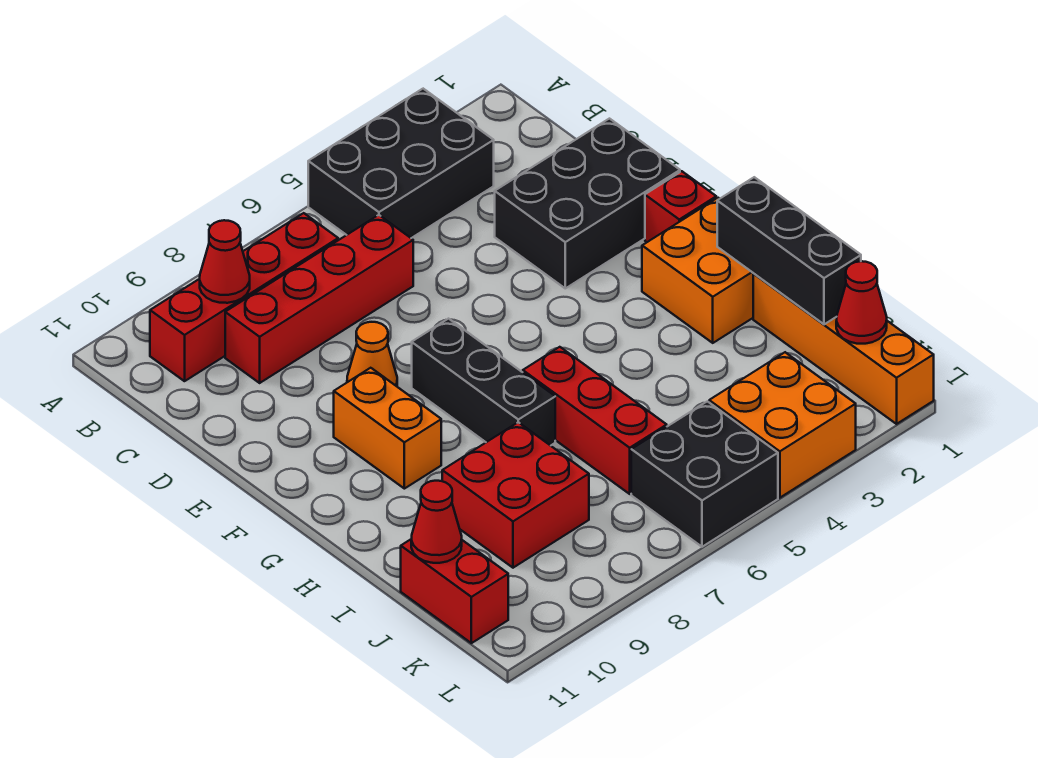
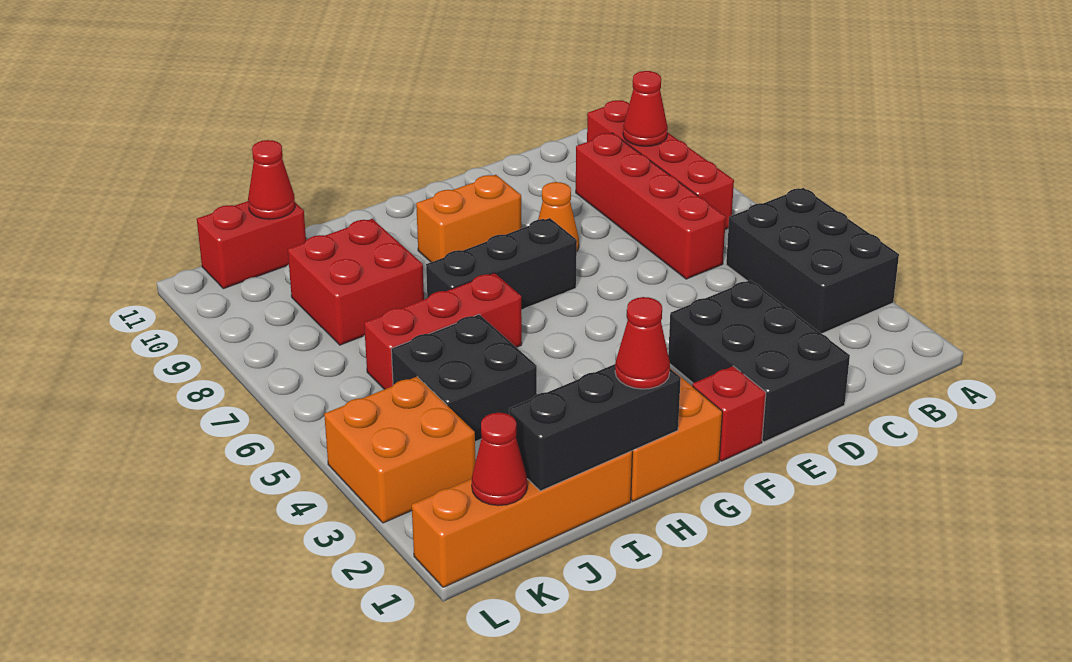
none -> red cone H1 level 3
black brick K5:L6 level 1 -> black brick I4:J5 level 1

